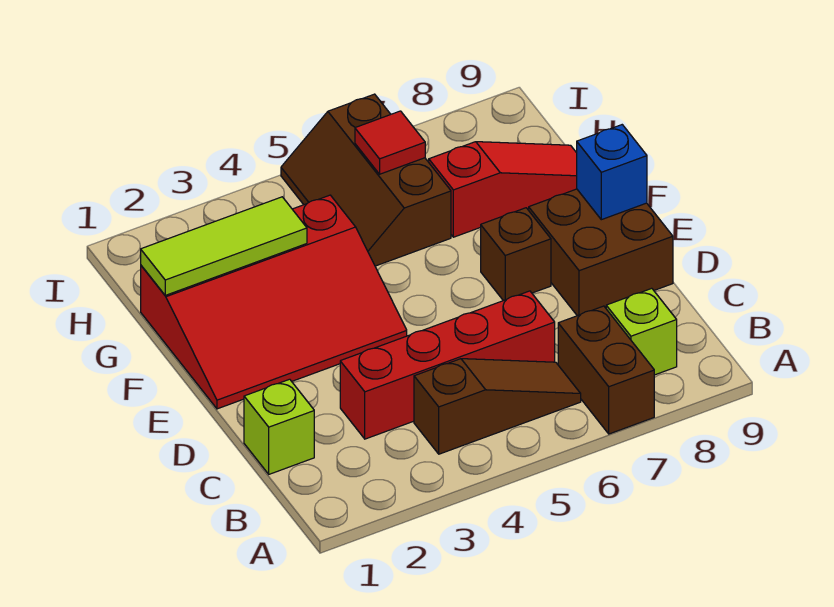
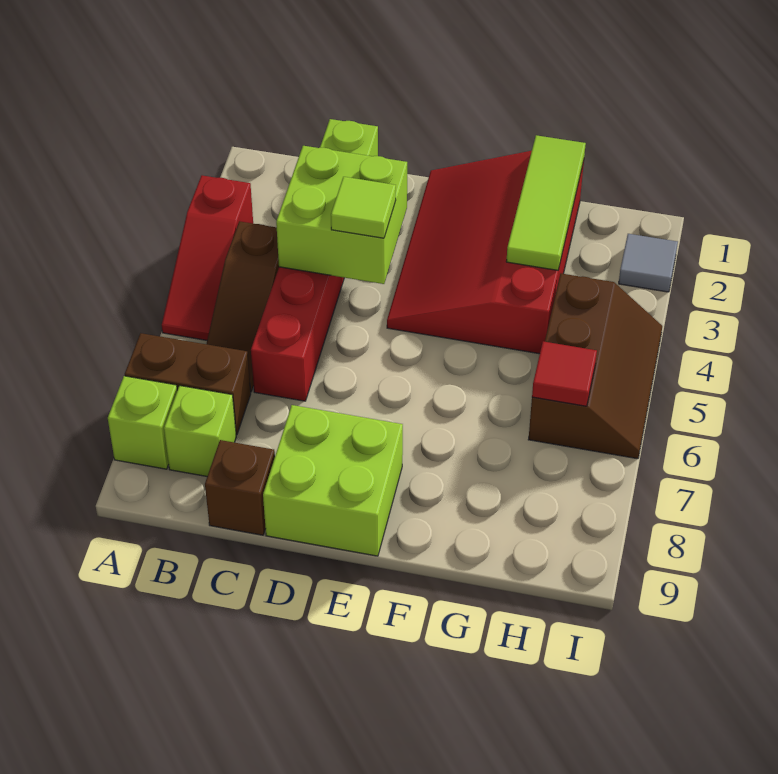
none -> lime brick A8 level 1
none -> lime brick C3:D4 level 2
none -> lime tile D4 level 3
brown brick D8:E9 level 1 -> lime brick D8:E9 level 1
brown brick E7 level 1 -> brown brick C9 level 1
blue brick E9 level 2 -> none
brown slope G5:I6 level 1 top 6 -> brown slope H4:I6 level 1 top H
red slope G7:G9 level 1 top 7 -> red slope A3:A5 level 1 top 3
none -> grey tile I2 level 1

